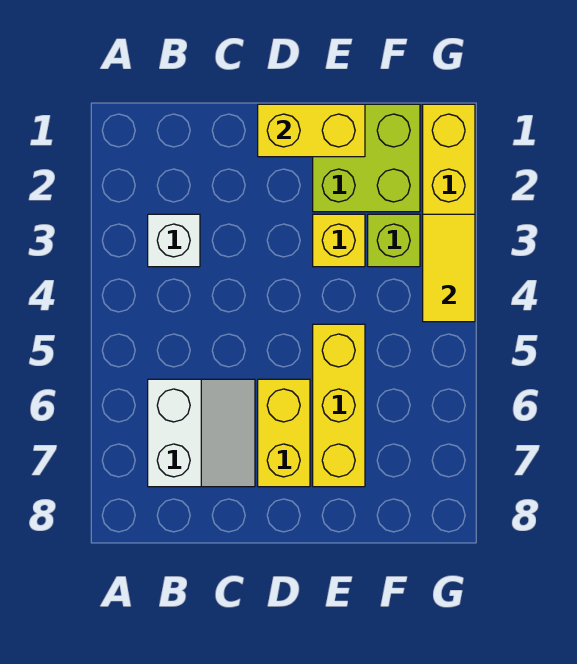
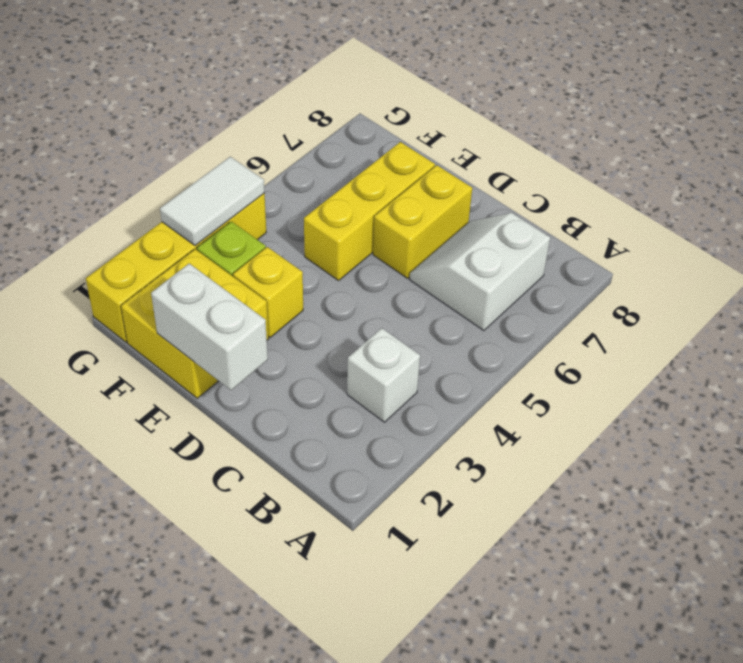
yellow brick D1:E1 level 2 -> white brick D1:E1 level 2
lime brick E1:F2 level 1 -> yellow brick E1:F2 level 1
yellow tile G3:G4 level 2 -> white tile G3:G4 level 2

